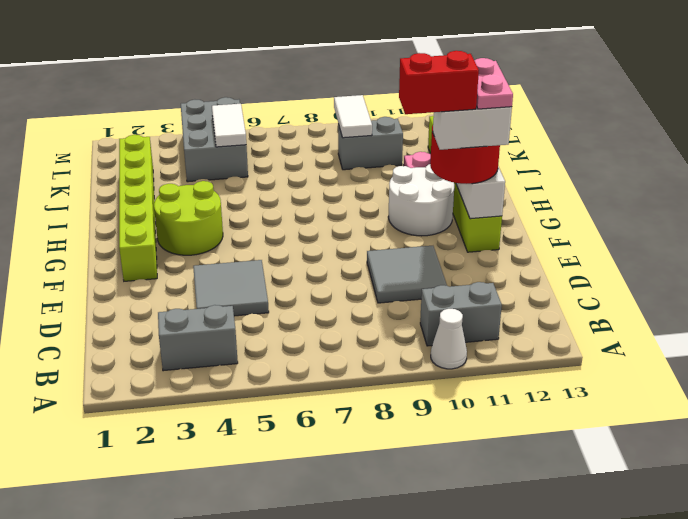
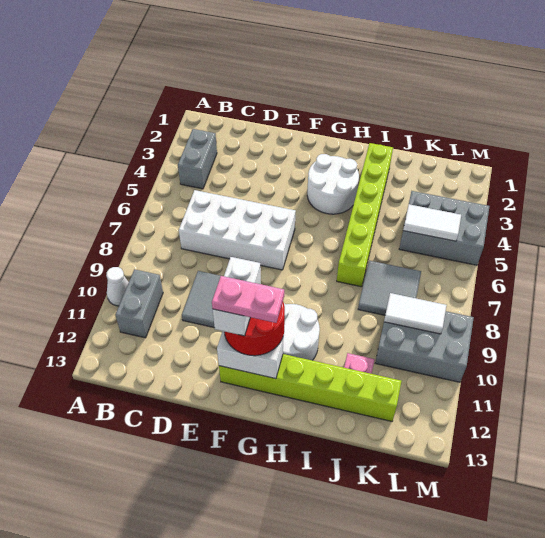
none -> white brick C6:F7 level 1
grey tile D4:E5 level 1 -> grey tile J7:K8 level 1
lime brick F2:K2 level 1 -> lime brick I2:I7 level 1
red brick F10:F11 level 5 -> none
lime round brick G3:H4 level 1 -> white round brick G3:H4 level 1
grey brick K9:K10 level 1 -> grey brick K9:M10 level 1

